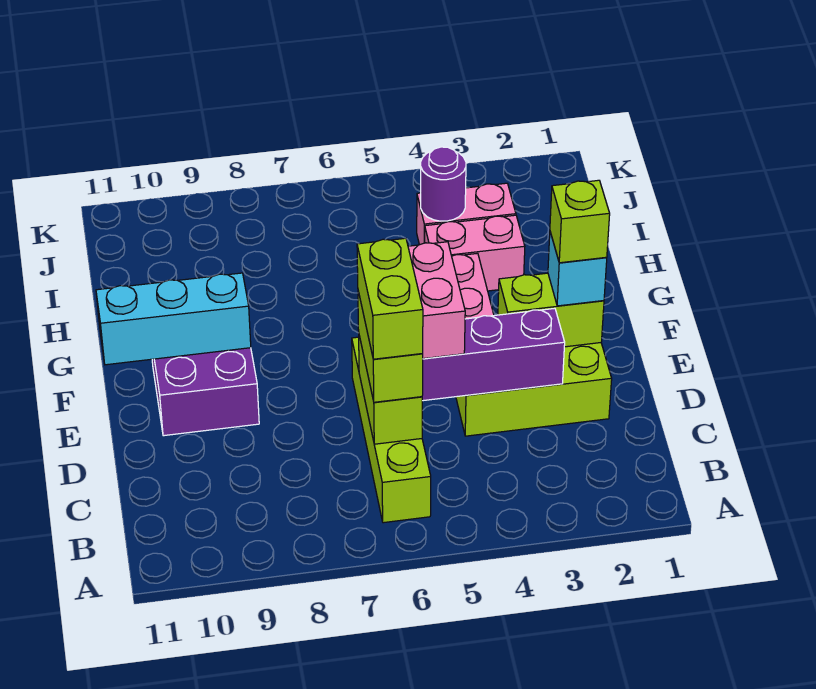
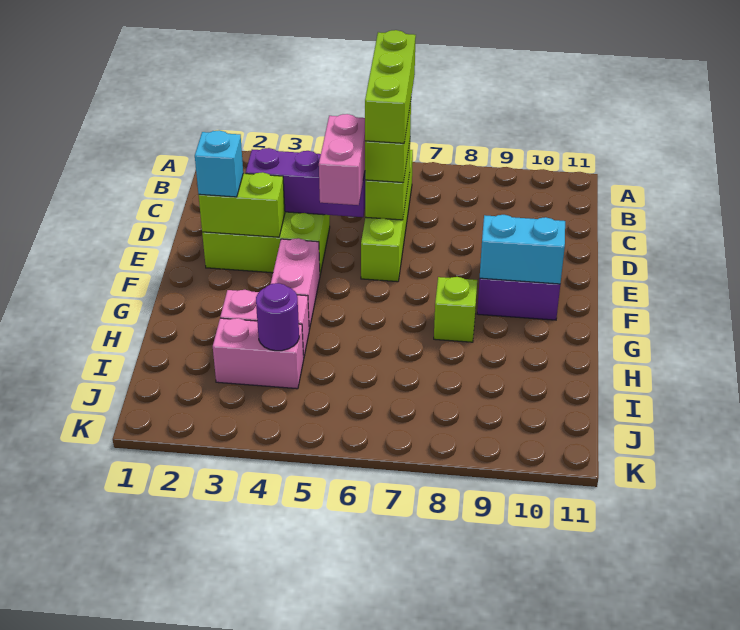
lime brick C6:D6 level 4 -> lime brick B6:D6 level 4
lime brick E2 level 4 -> lime brick G8 level 1
cyan brick F9:F11 level 2 -> cyan brick F9:F10 level 2

